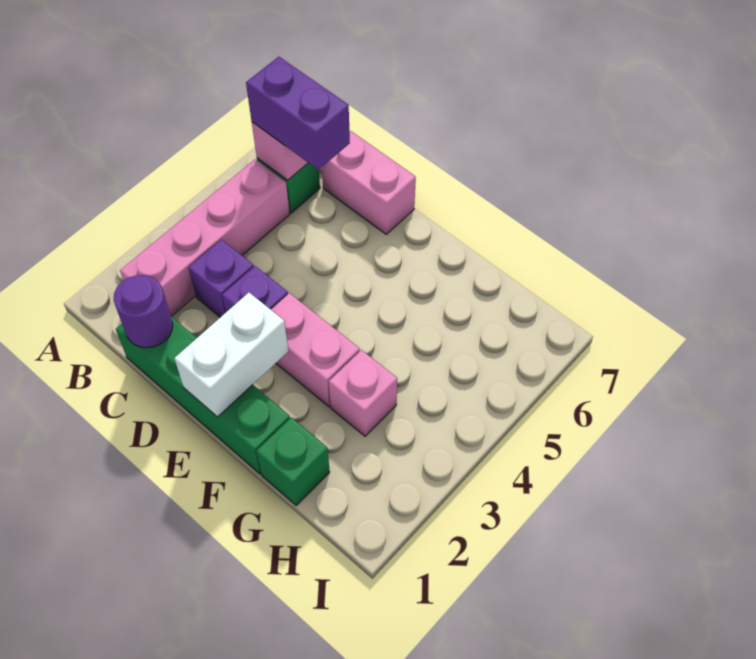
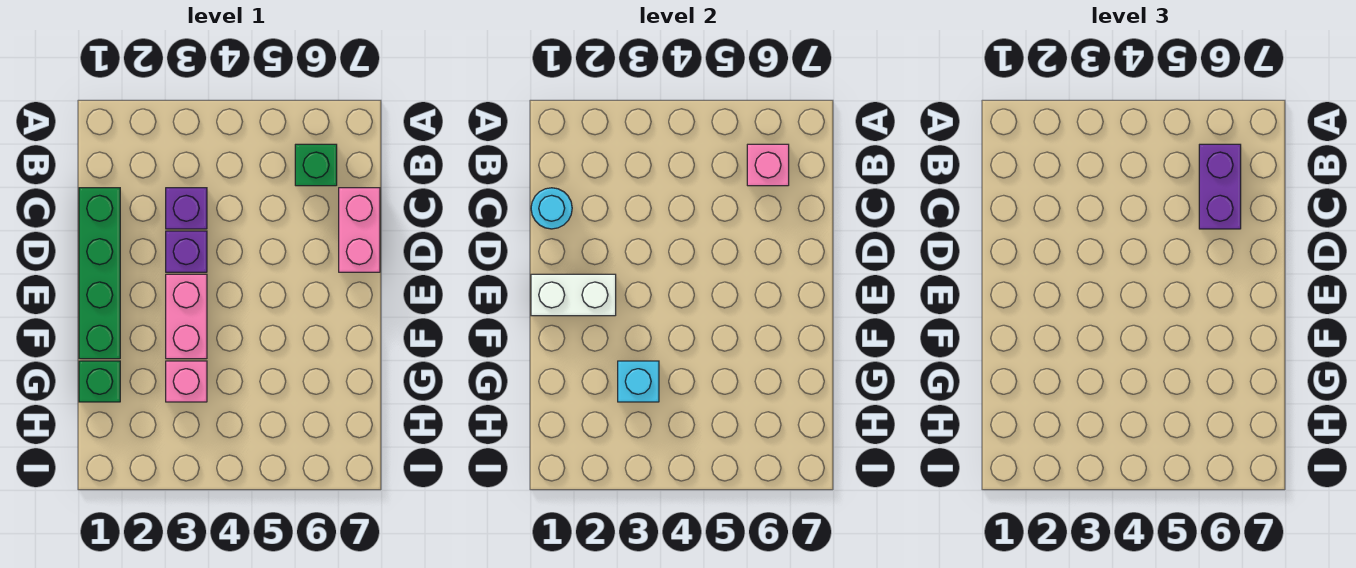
pink brick B2:B5 level 1 -> none
purple round brick C1 level 2 -> cyan round brick C1 level 2
none -> cyan brick G3 level 2

